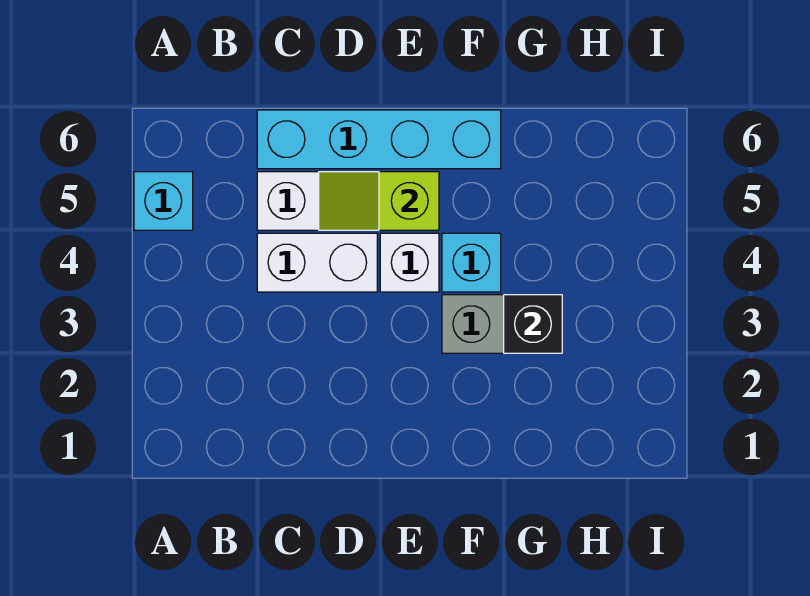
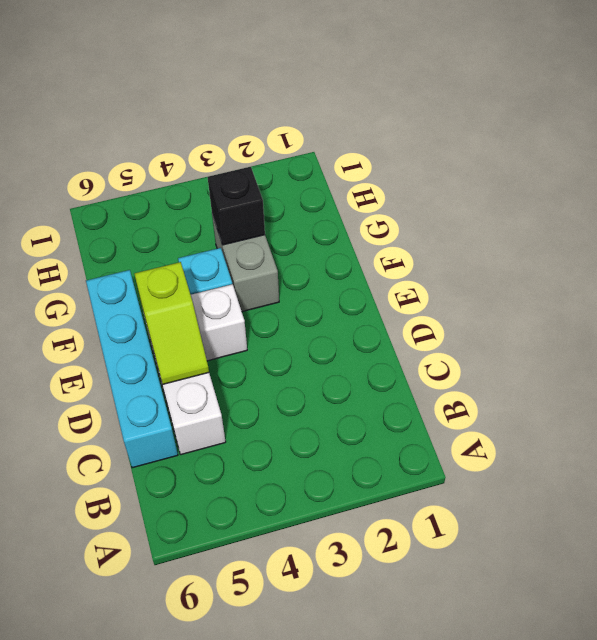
cyan brick A5 level 1 -> none
white brick C4:D4 level 1 -> none

